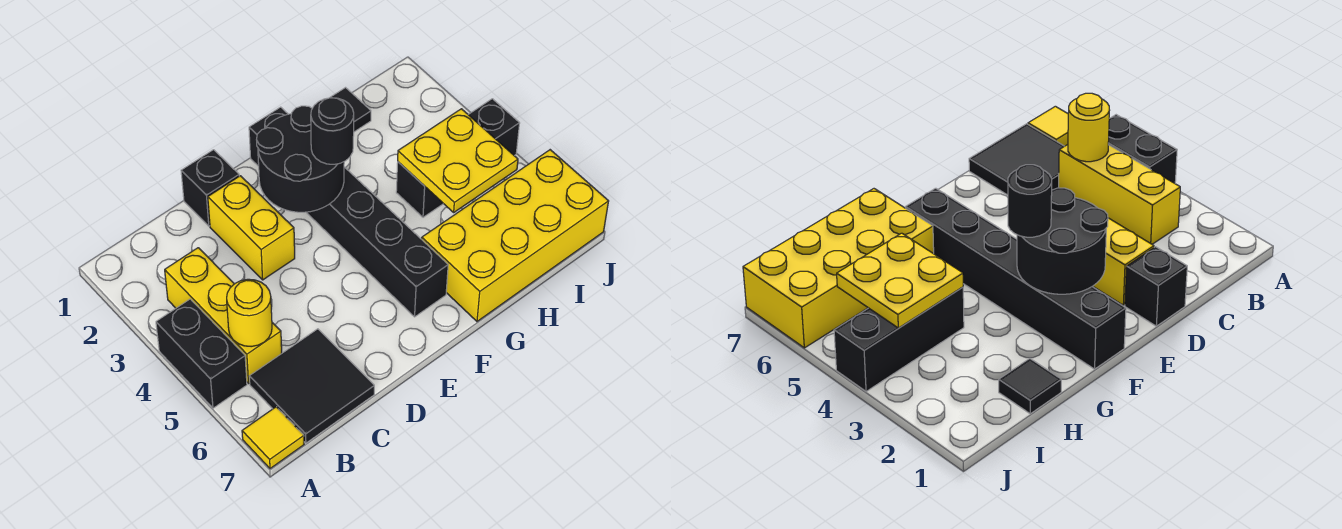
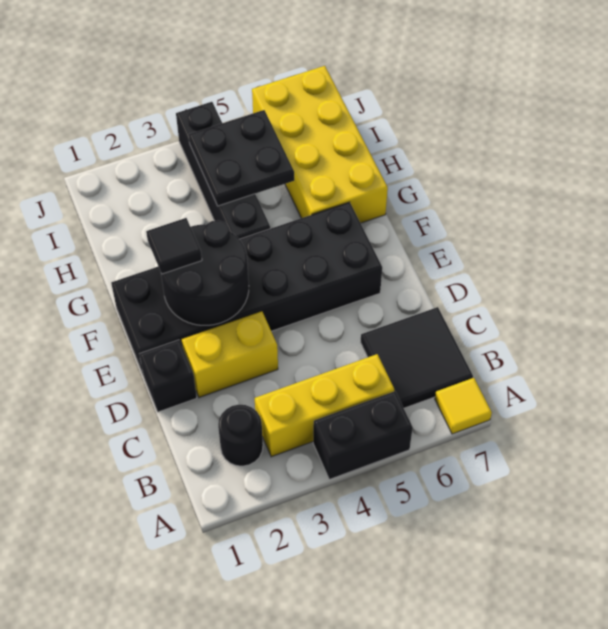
yellow round brick B5 level 2 -> none
black brick F1:F6 level 1 -> black brick E1:F6 level 1
black round brick F3 level 3 -> black round brick B2 level 1
black tile H1 level 1 -> black tile F2 level 3
black brick H4:J4 level 1 -> black brick G4:J4 level 1
yellow plate H4:I5 level 2 -> black plate H4:I5 level 2

